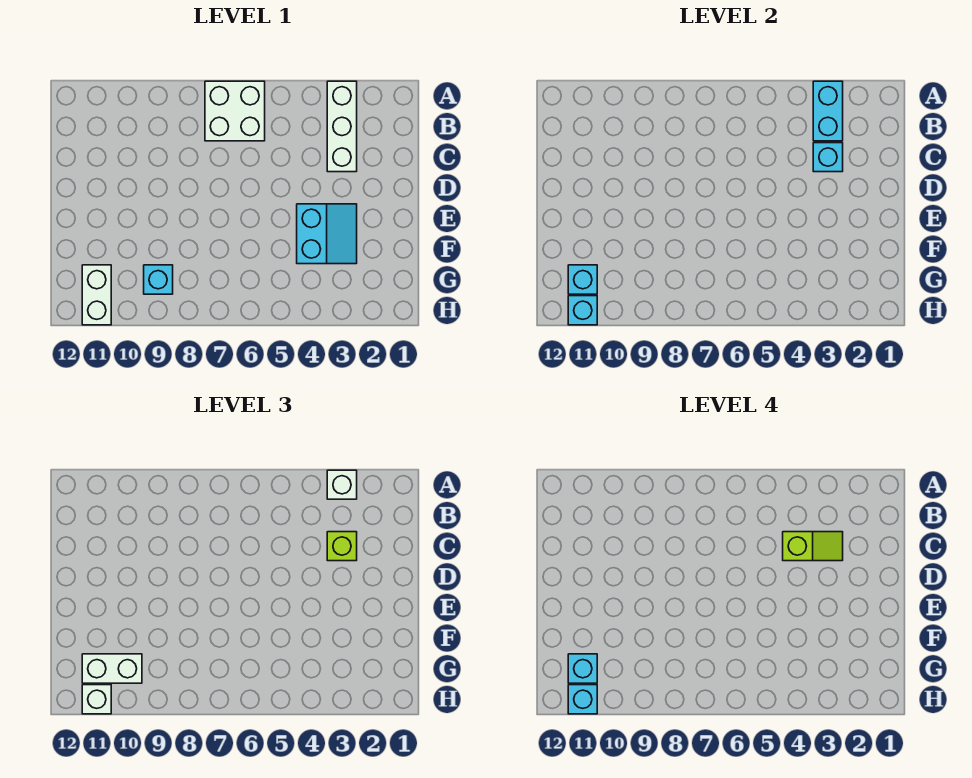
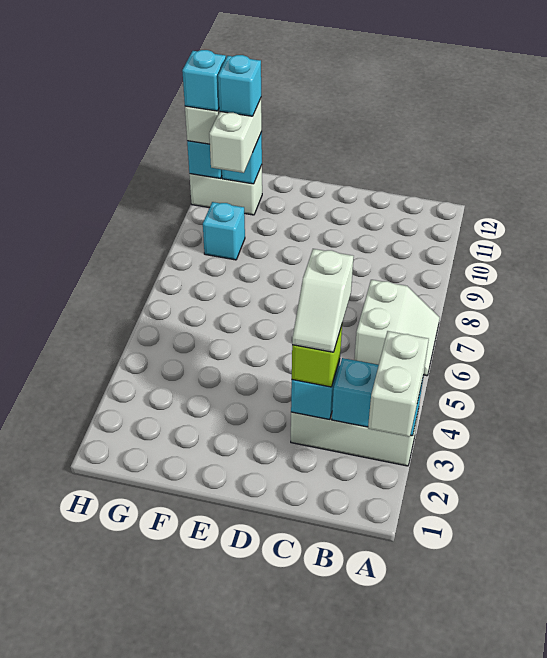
white brick A3 level 3 -> white brick A2:A3 level 3
white brick A6:B7 level 1 -> white slope A6:B7 level 1 top B
lime slope C3:C4 level 4 top 4 -> white slope C3:C4 level 4 top 4
cyan slope E3:F4 level 1 top 4 -> none

